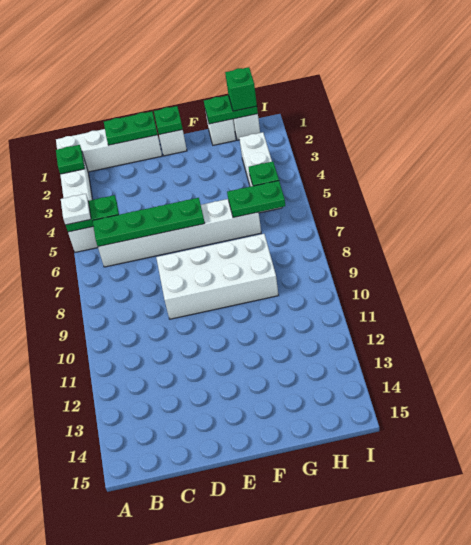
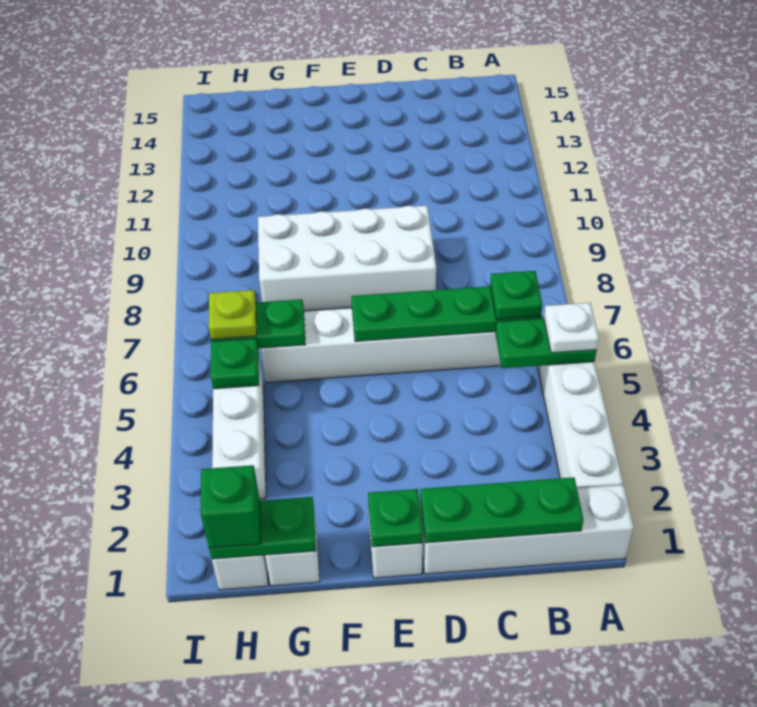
green plate A2 level 2 -> green plate B6 level 3
green plate C1:D1 level 2 -> green plate B1:D1 level 2
none -> lime plate H6 level 3

